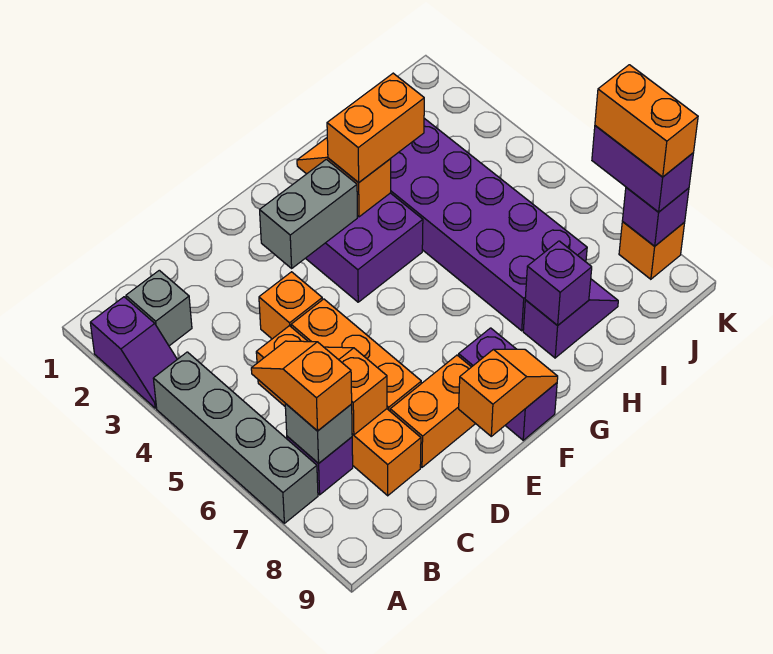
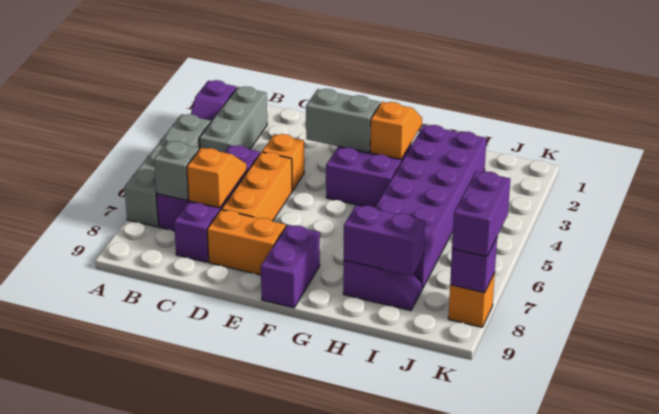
grey brick B2 level 1 -> grey brick B2:B4 level 1
orange slope B6:B7 level 3 top 7 -> none
orange brick C5:C8 level 1 -> purple brick C5:C8 level 1
orange slope E9:F9 level 2 top E -> none
orange brick G3:H3 level 3 -> none
purple brick H8 level 2 -> purple brick H8:I8 level 2
orange brick K7:K8 level 4 -> none

